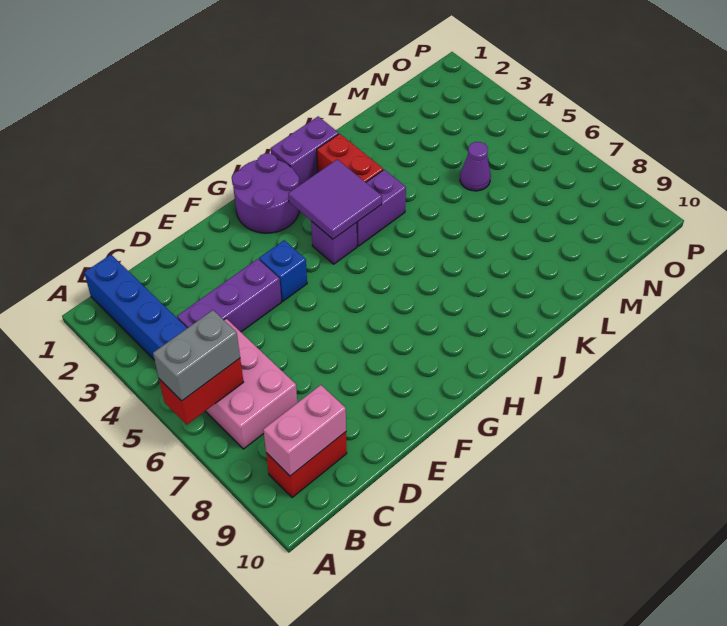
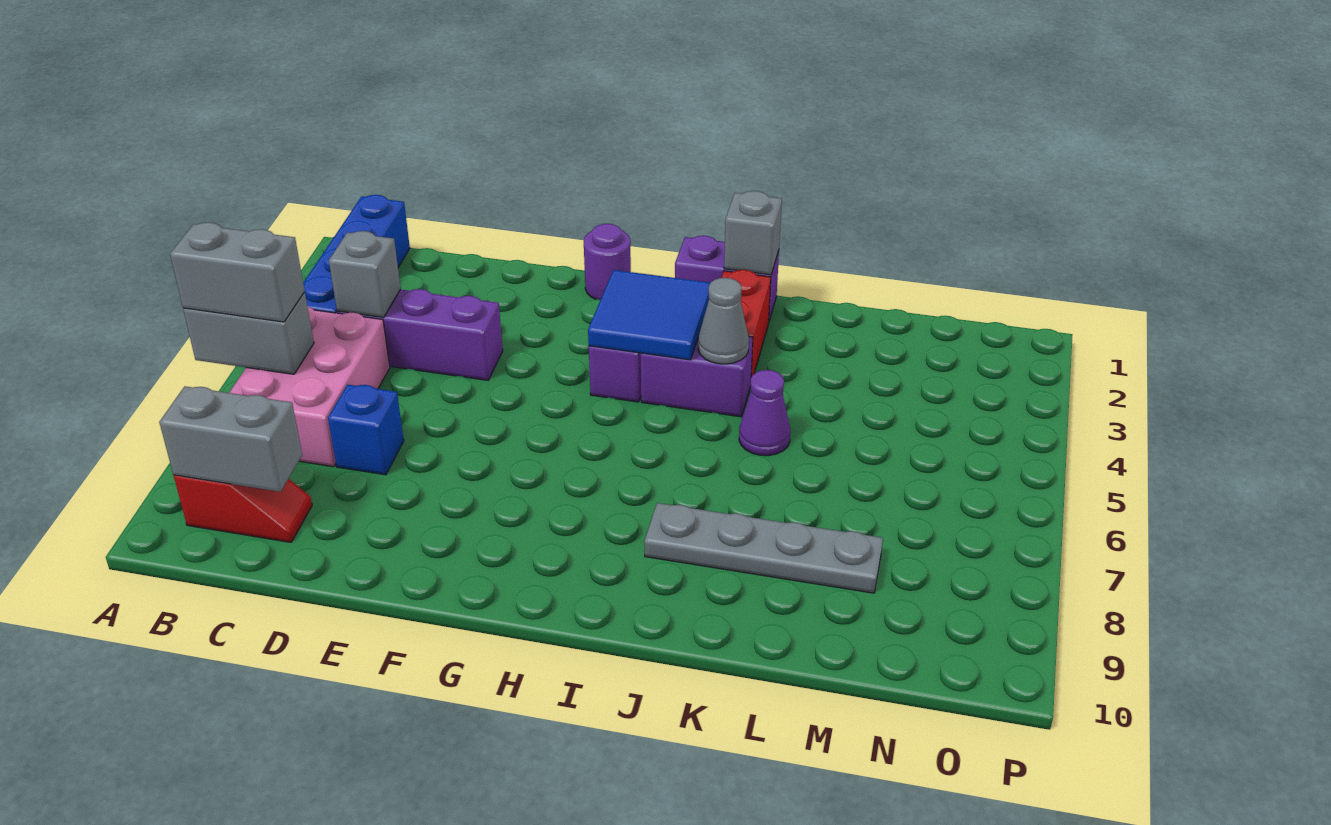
red brick A6:B6 level 2 -> grey brick A6:B6 level 2
red brick B9:C9 level 1 -> red slope B9:C9 level 1 top B
pink brick B9:C9 level 2 -> grey brick B9:C9 level 2
none -> grey brick C4 level 2
blue brick F4 level 1 -> blue brick D7 level 1
purple round brick G1:H2 level 1 -> purple round brick G1 level 1
purple tile H3:I4 level 2 -> blue tile H3:I4 level 2
none -> grey brick J1 level 2
none -> grey cone J4 level 2
none -> grey plate J8:M8 level 1
purple cone M5 level 1 -> purple cone K5 level 1

